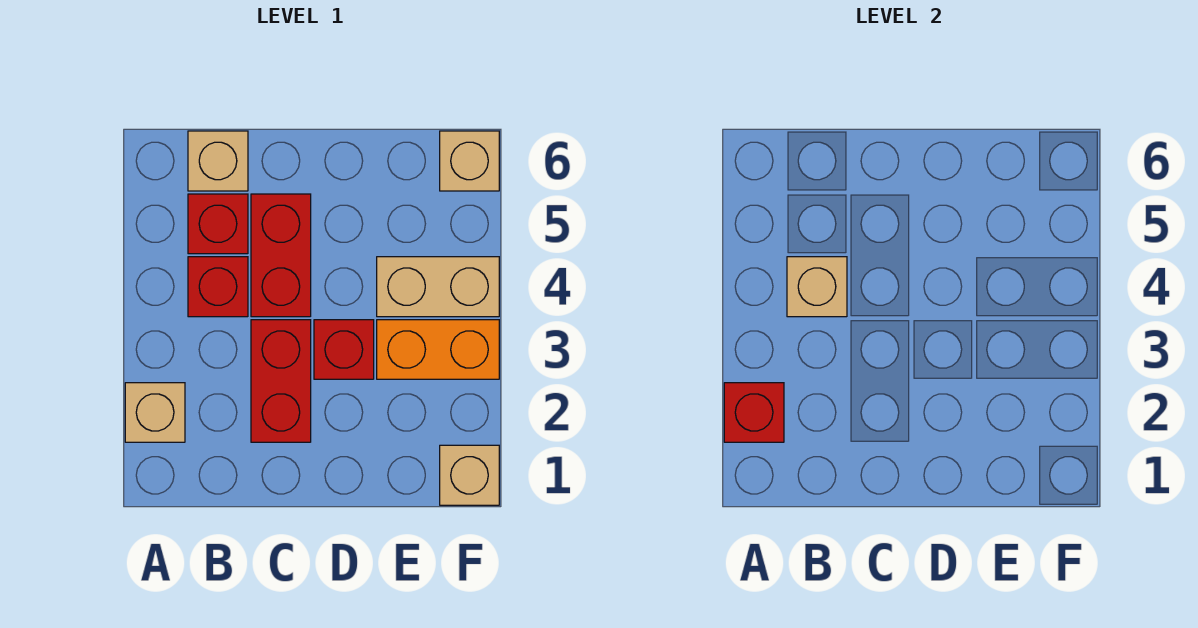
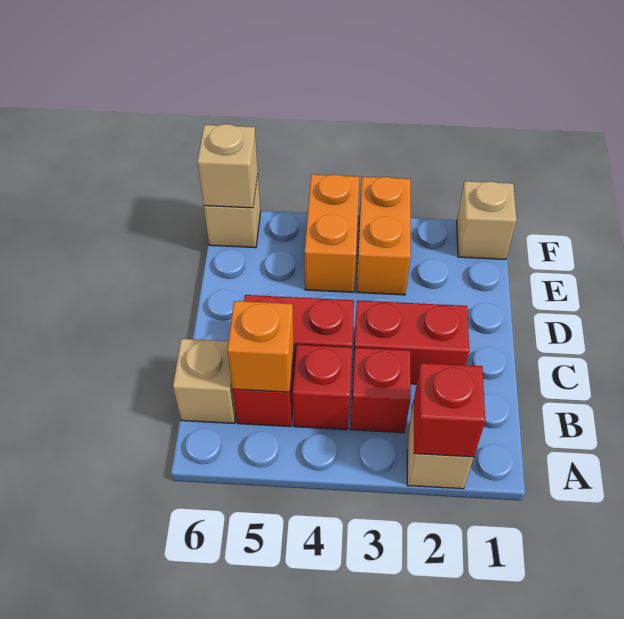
tan brick B4 level 2 -> tan brick F6 level 2
none -> orange brick B5 level 2
red brick D3 level 1 -> red brick B3 level 1
tan brick E4:F4 level 1 -> orange brick E4:F4 level 1

